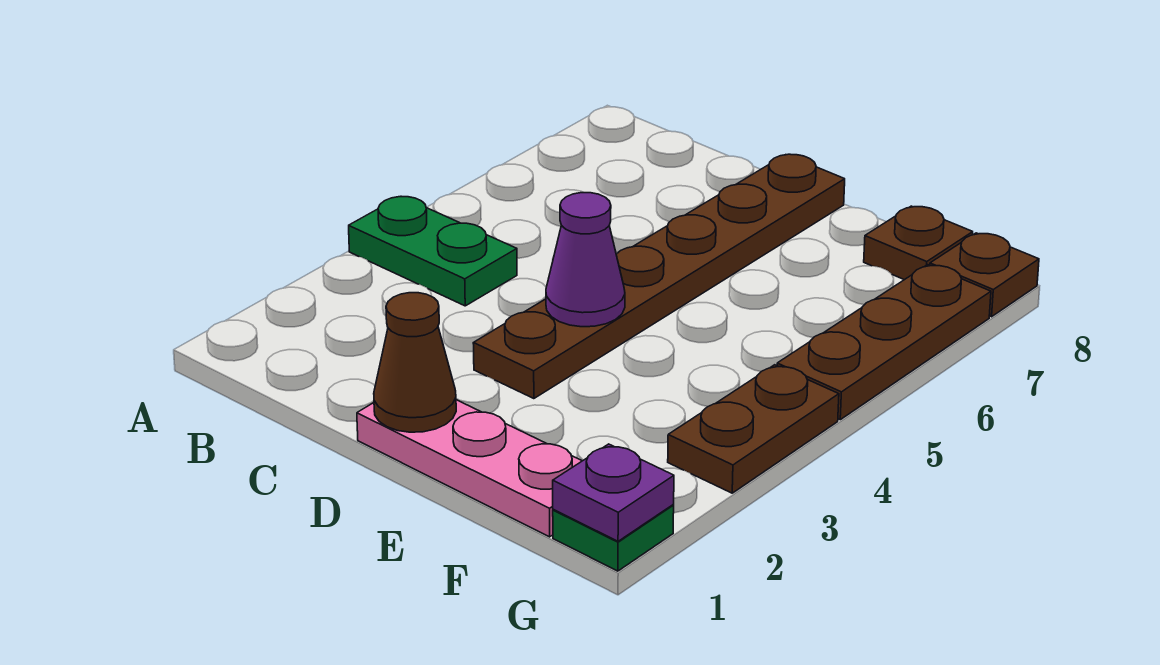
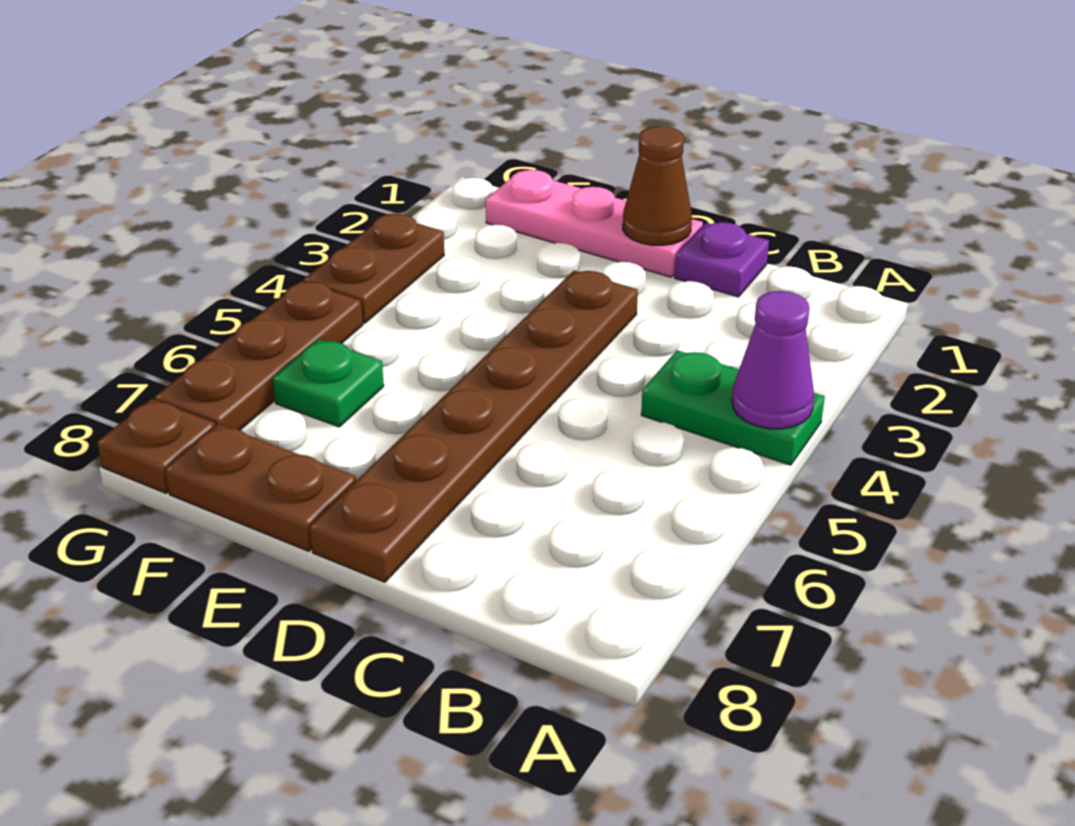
purple cone D4 level 2 -> purple cone A4 level 2
brown plate F8 level 1 -> brown plate E8:F8 level 1
green plate G1 level 1 -> green plate F6 level 1
purple plate G1 level 2 -> purple plate C1 level 1

